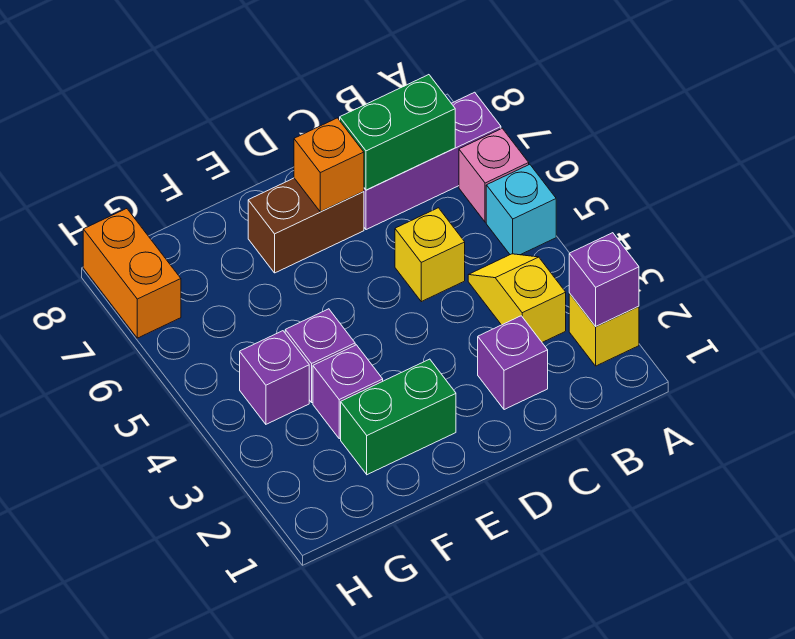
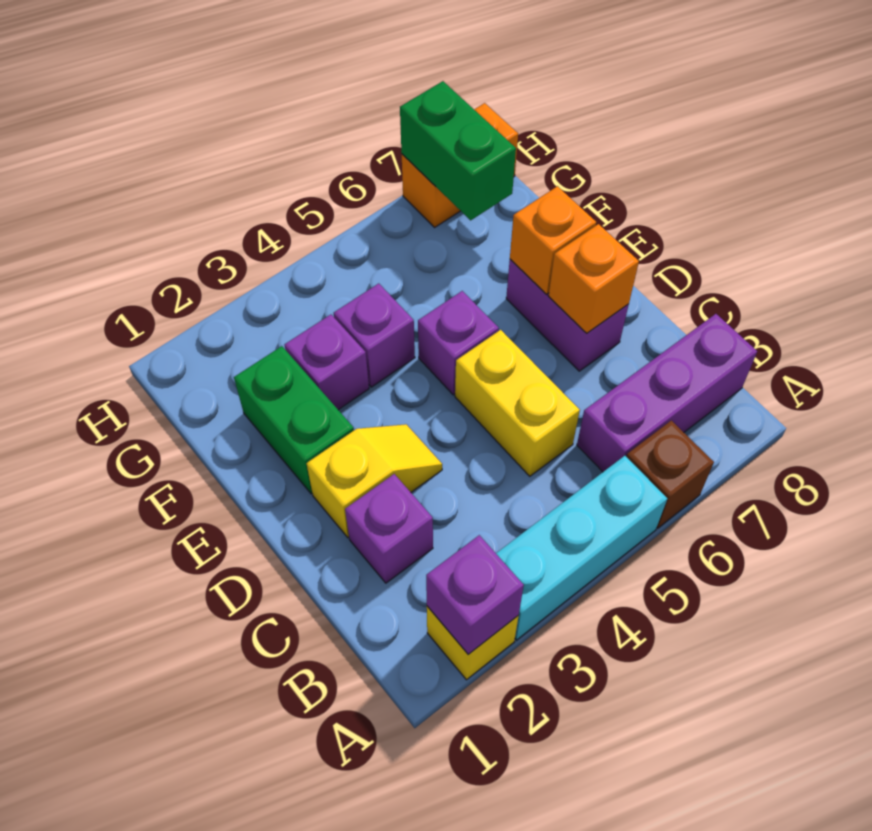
cyan brick A5 level 1 -> cyan brick A3:A5 level 1
pink brick A6 level 1 -> brown brick A6 level 1
purple brick A7:C7 level 1 -> purple brick B6:B8 level 1
yellow slope B3:B4 level 1 top 3 -> yellow slope D2:D3 level 1 top 2
green brick B7:C7 level 2 -> green brick G7:H7 level 2
yellow brick C5 level 1 -> yellow brick C5:D5 level 1
brown brick D7:E7 level 1 -> purple brick D7:E7 level 1
none -> orange brick E7 level 2
purple brick G4 level 1 -> purple brick E5 level 1

